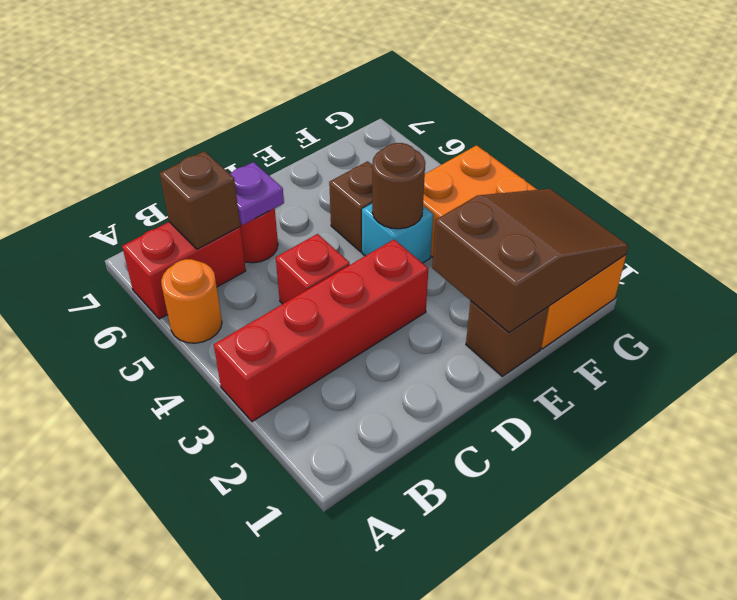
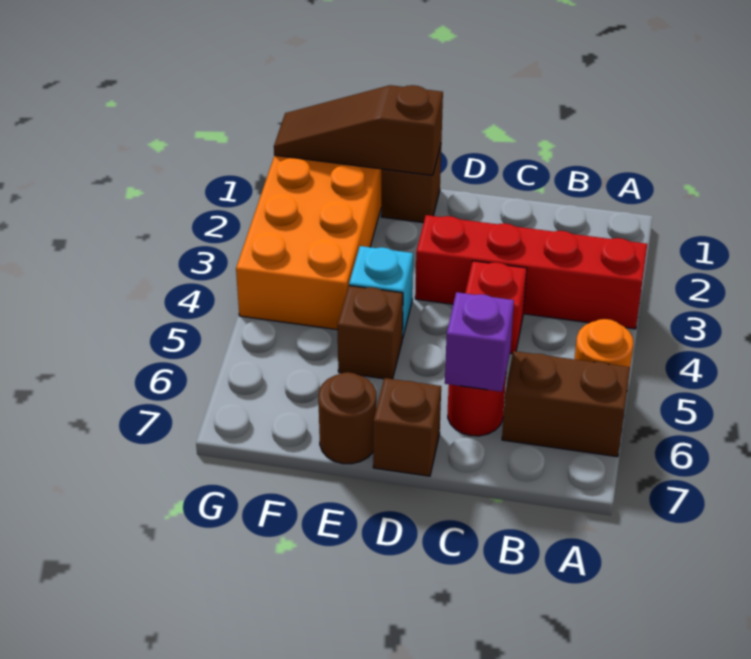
red brick A6:B6 level 1 -> brown brick A6:B6 level 1
brown brick B6 level 2 -> brown brick D7 level 1
purple plate C6 level 2 -> purple brick C6 level 2
brown slope E1:G2 level 2 top E -> brown slope E1:G1 level 2 top E
brown round brick E4 level 2 -> brown round brick E7 level 1

